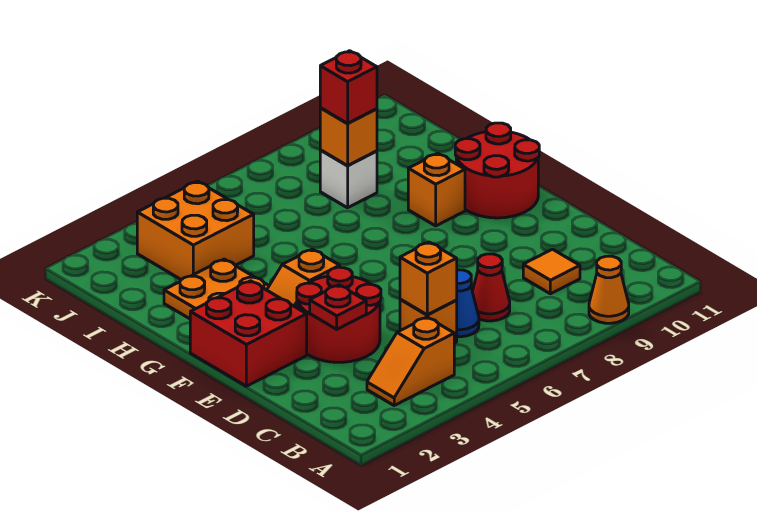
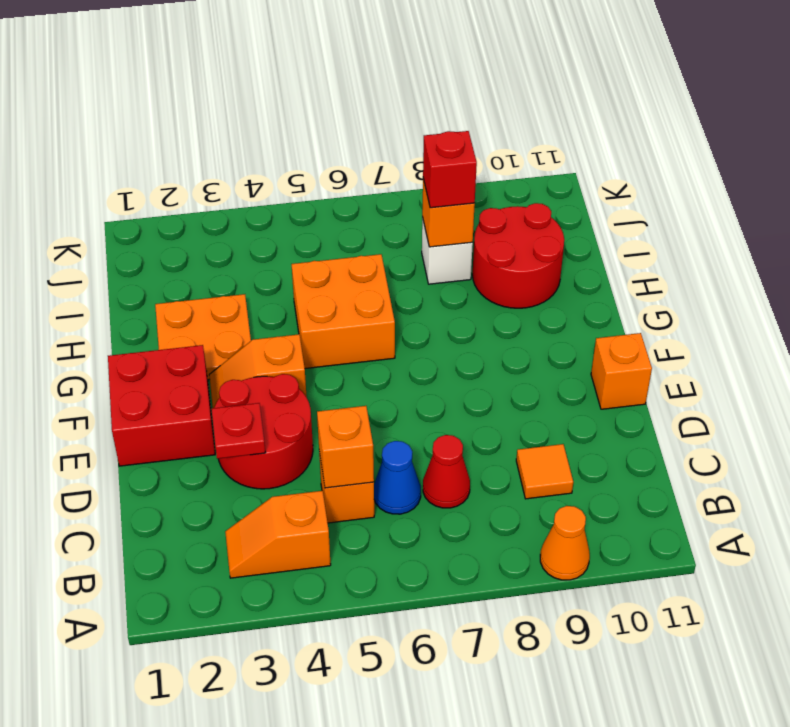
red round brick F10:G11 level 1 -> red round brick H9:I10 level 1
orange brick G9 level 1 -> orange brick E11 level 1
orange brick I3:J4 level 1 -> orange brick G5:H6 level 1

